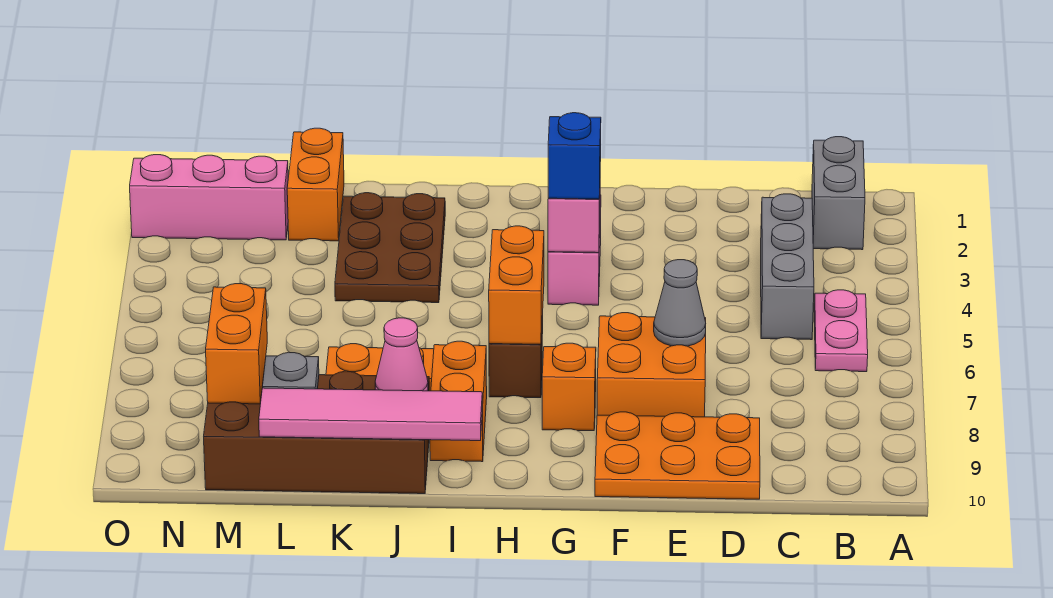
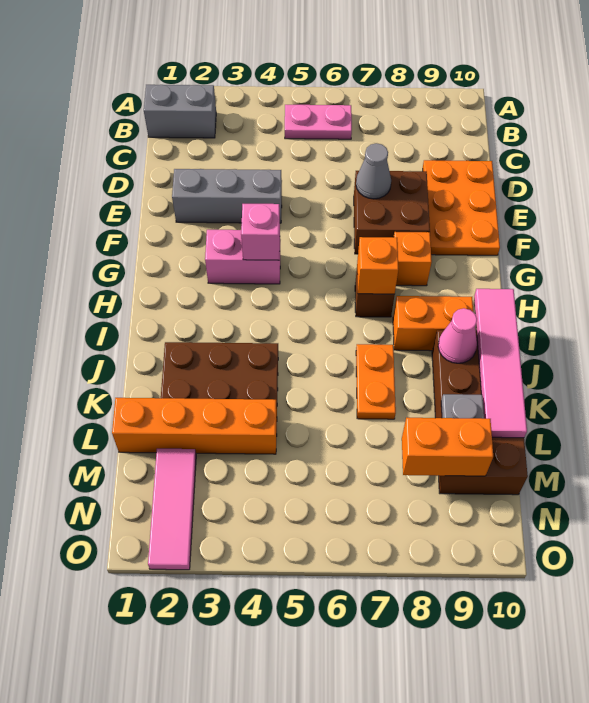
grey brick C3:C5 level 1 -> grey brick E2:E4 level 1
orange brick E7:F8 level 1 -> brown brick E7:F8 level 1
blue brick G4 level 3 -> none
orange brick H6:H7 level 2 -> orange brick H7 level 2
orange brick L1:L2 level 1 -> orange brick L1:L4 level 1
pink brick M2:O2 level 1 -> pink tile M2:O2 level 1

